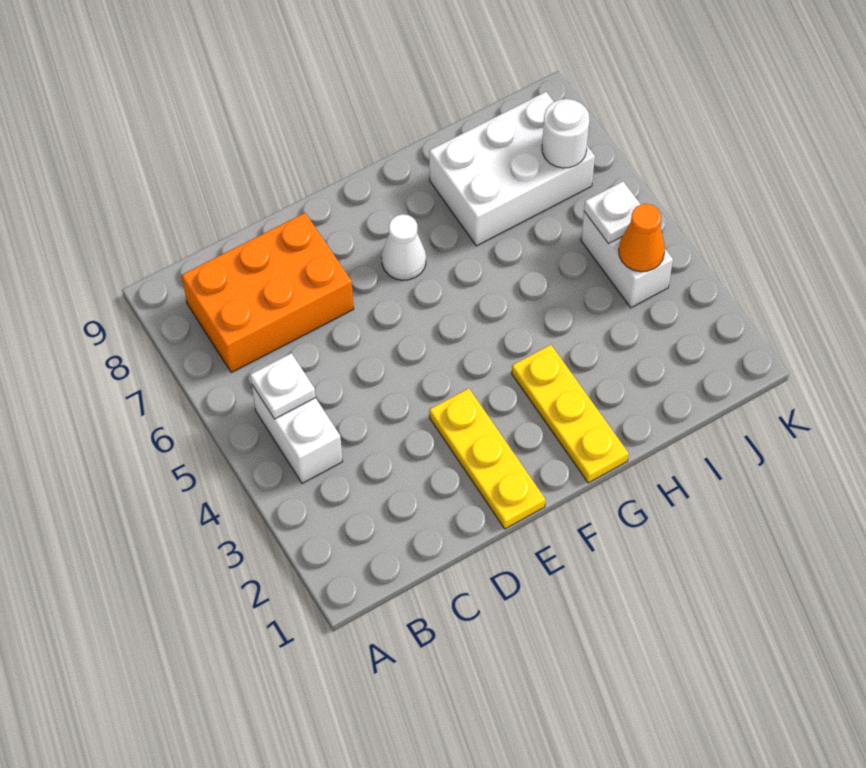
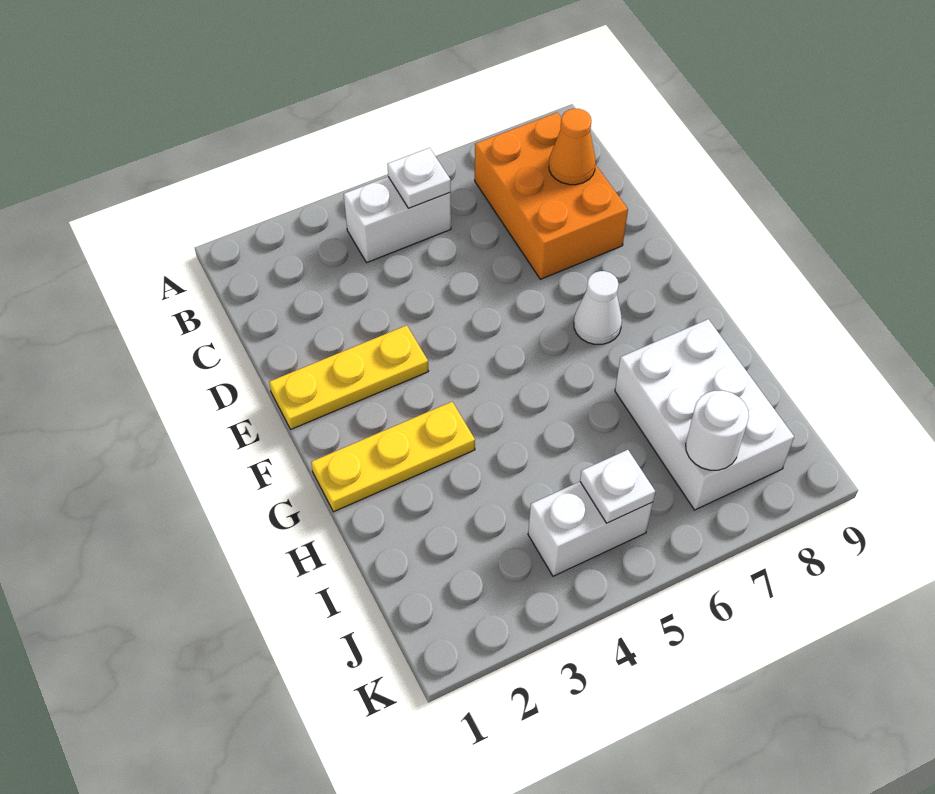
orange cone J4 level 2 -> orange cone C8 level 2

